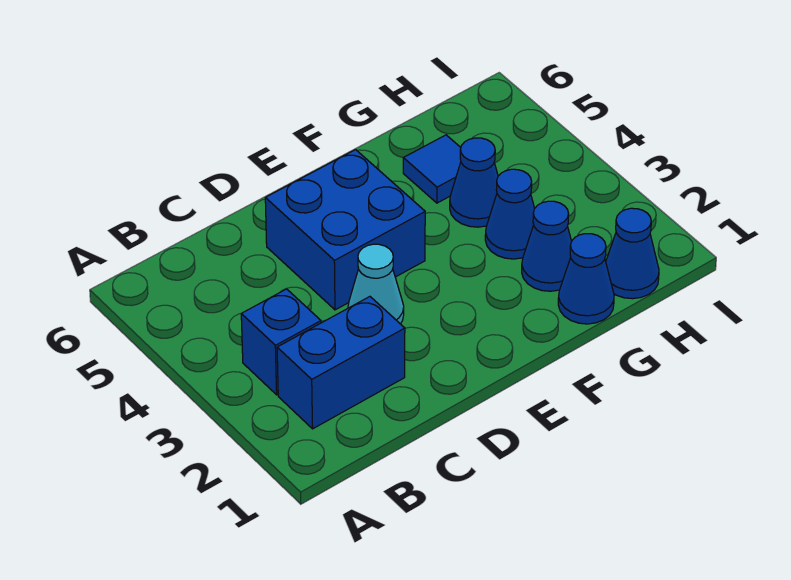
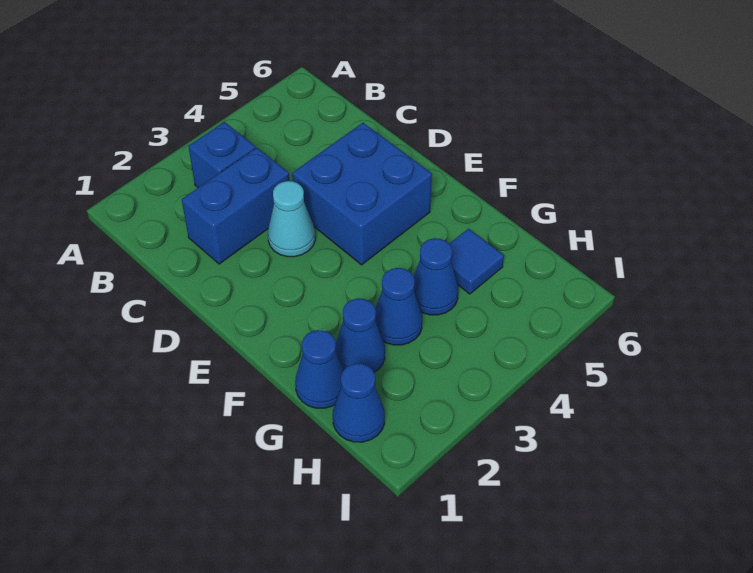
blue brick B2:C2 level 1 -> blue brick C2:C3 level 1

